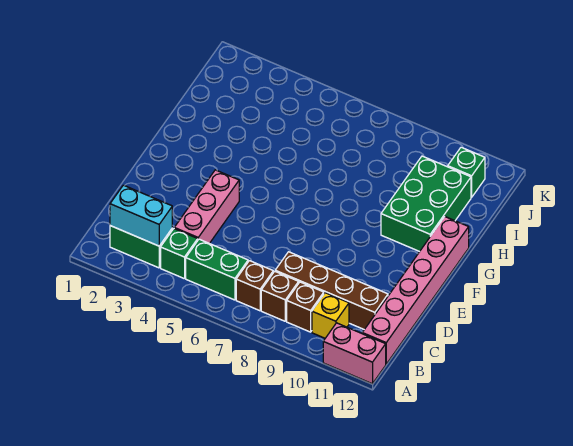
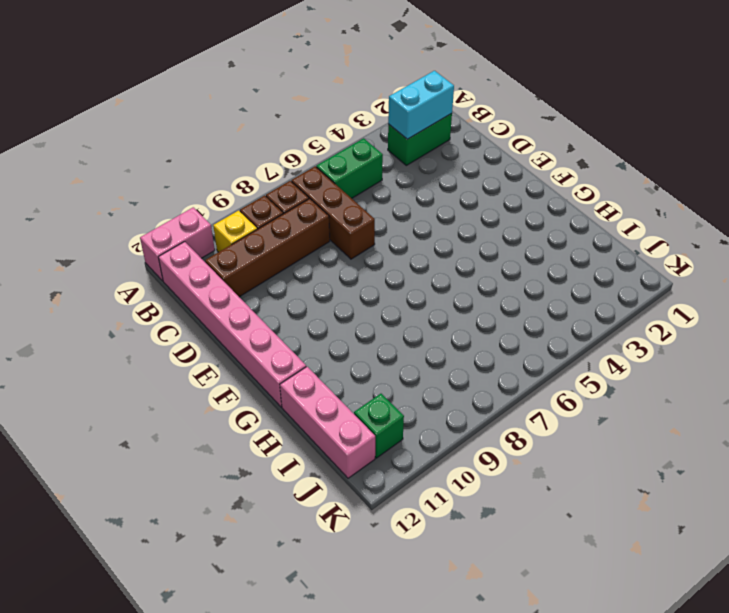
green brick B4 level 1 -> none
brown brick B7 level 1 -> brown brick B7:D7 level 1
pink brick C4:E4 level 1 -> pink brick H12:J12 level 1
green brick G10:I11 level 1 -> none

